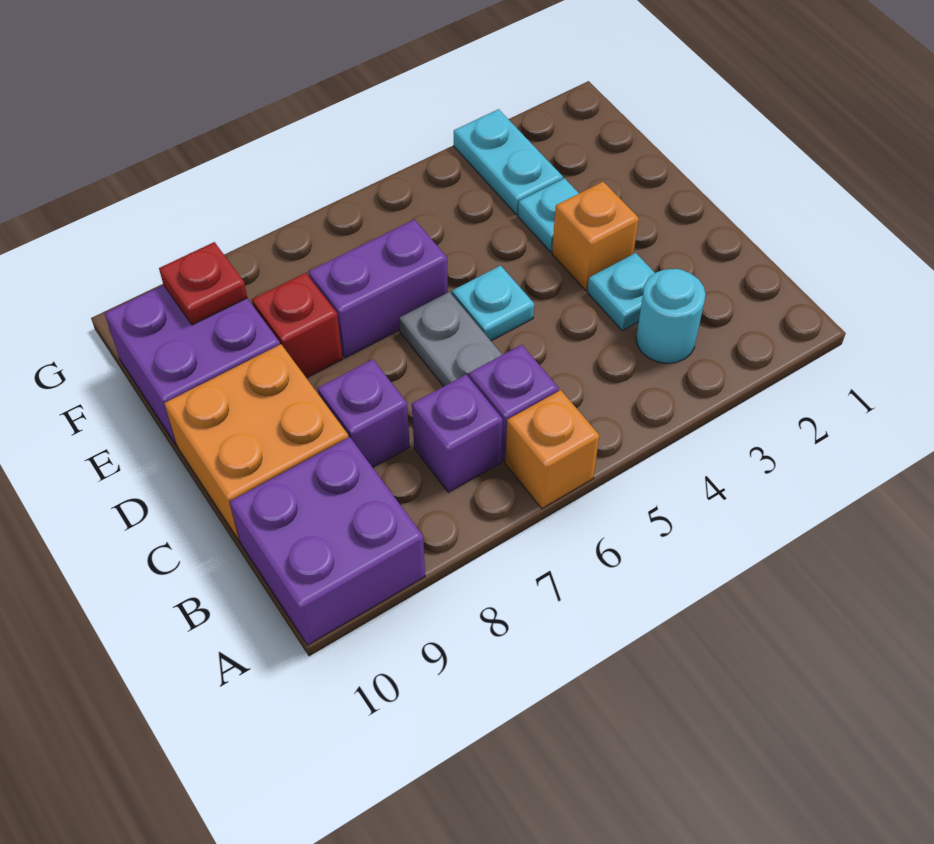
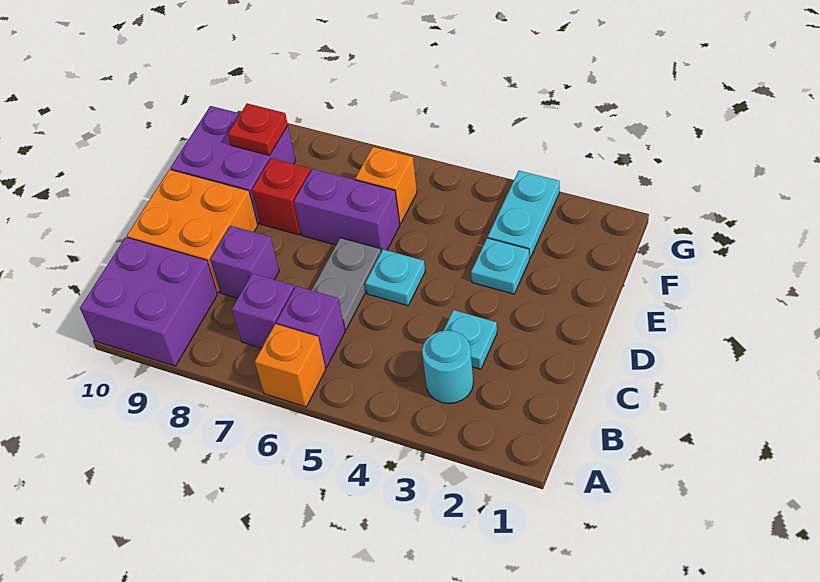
orange brick D3 level 1 -> orange brick F6 level 1

